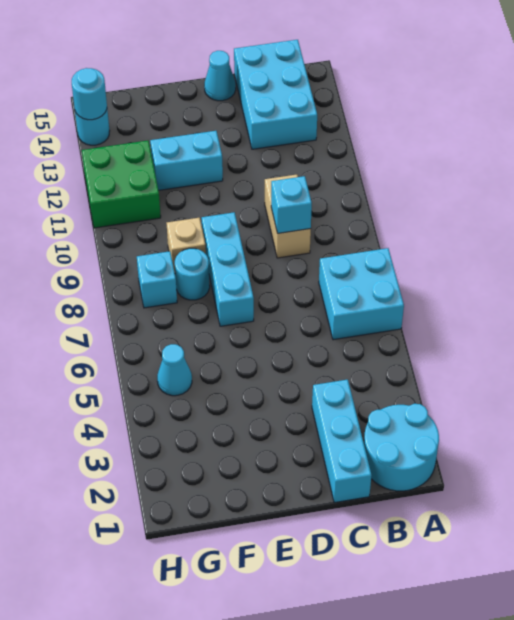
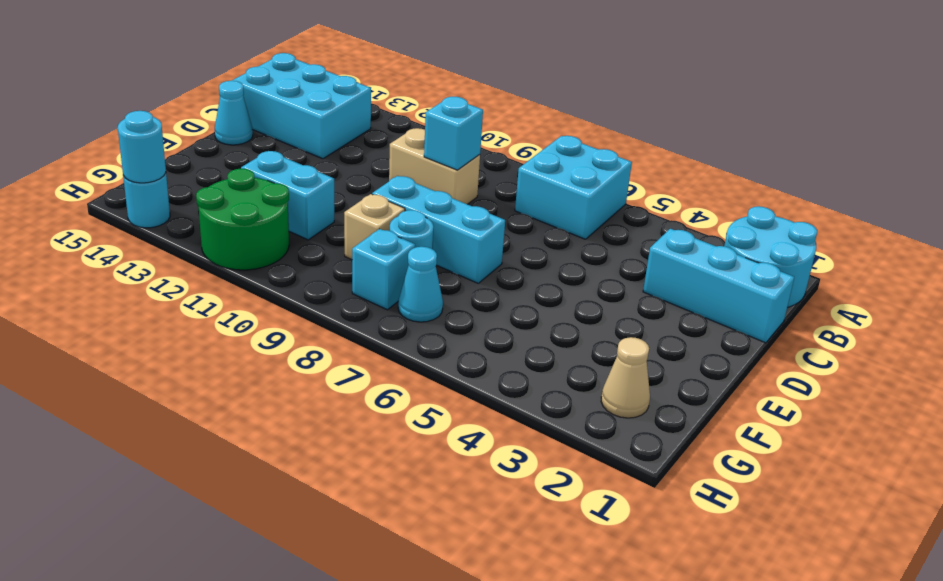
cyan brick E12:F12 level 1 -> cyan brick F11:F12 level 1
none -> tan cone G2 level 1
cyan cone G5 level 1 -> cyan cone G7 level 1
green brick G11:H12 level 1 -> green round brick G11:H12 level 1

